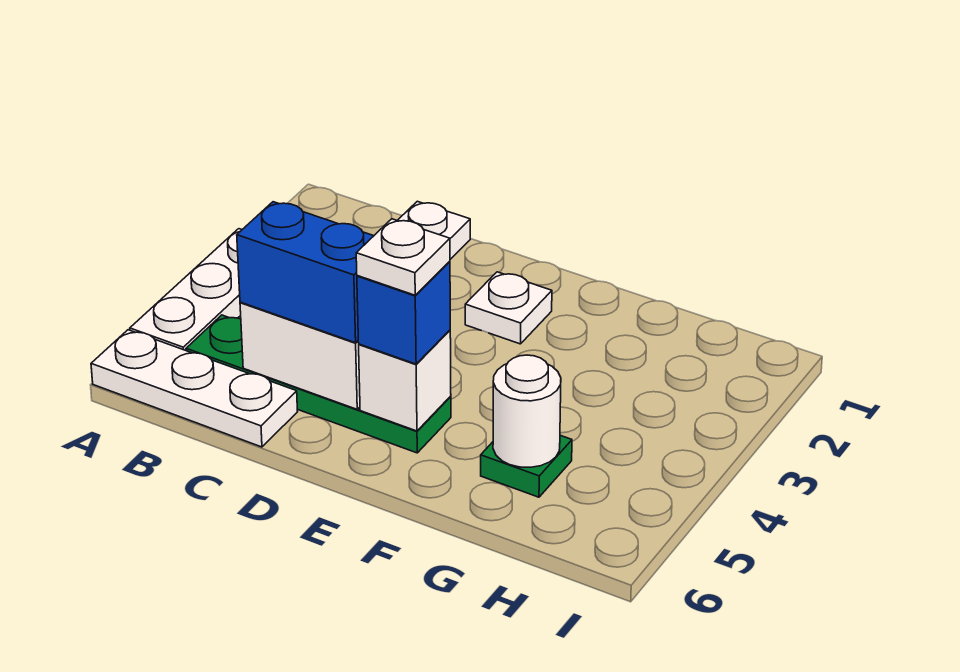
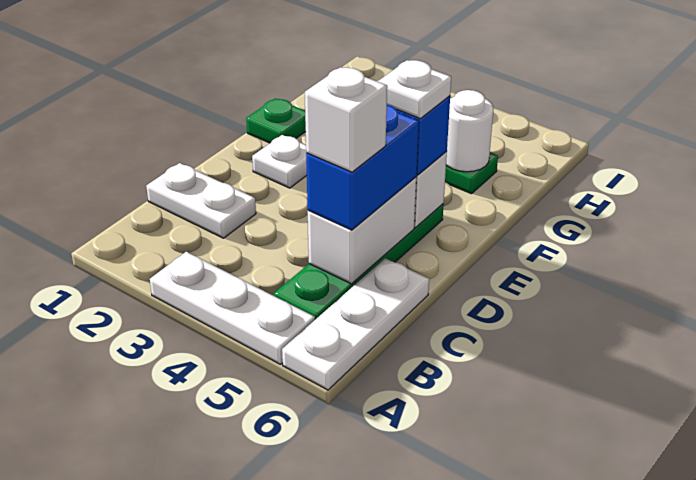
none -> white brick C5 level 4
none -> green plate F1 level 1

